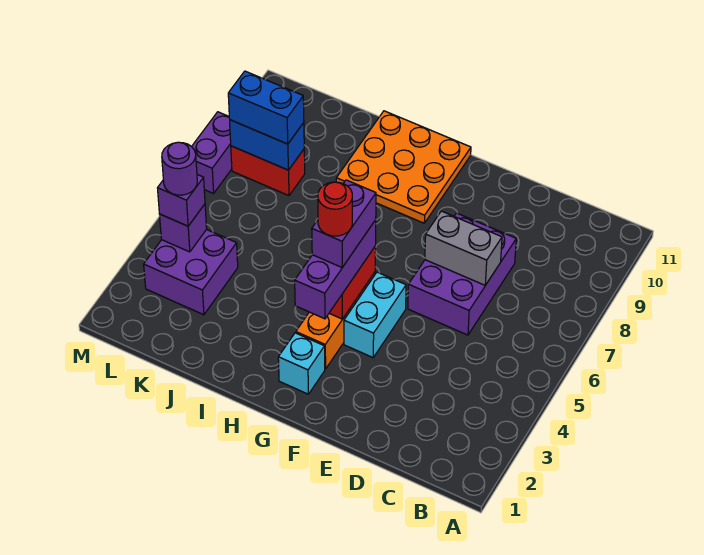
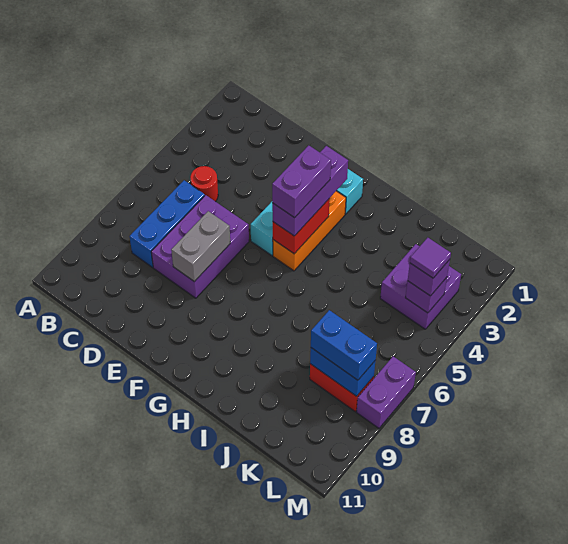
none -> blue brick C6:C8 level 1
grey brick D7:E7 level 2 -> grey brick E7:E8 level 2
red round brick G4 level 5 -> red round brick C5 level 1
orange plate G9:I11 level 1 -> none
purple round brick L4 level 4 -> purple tile L4 level 4

